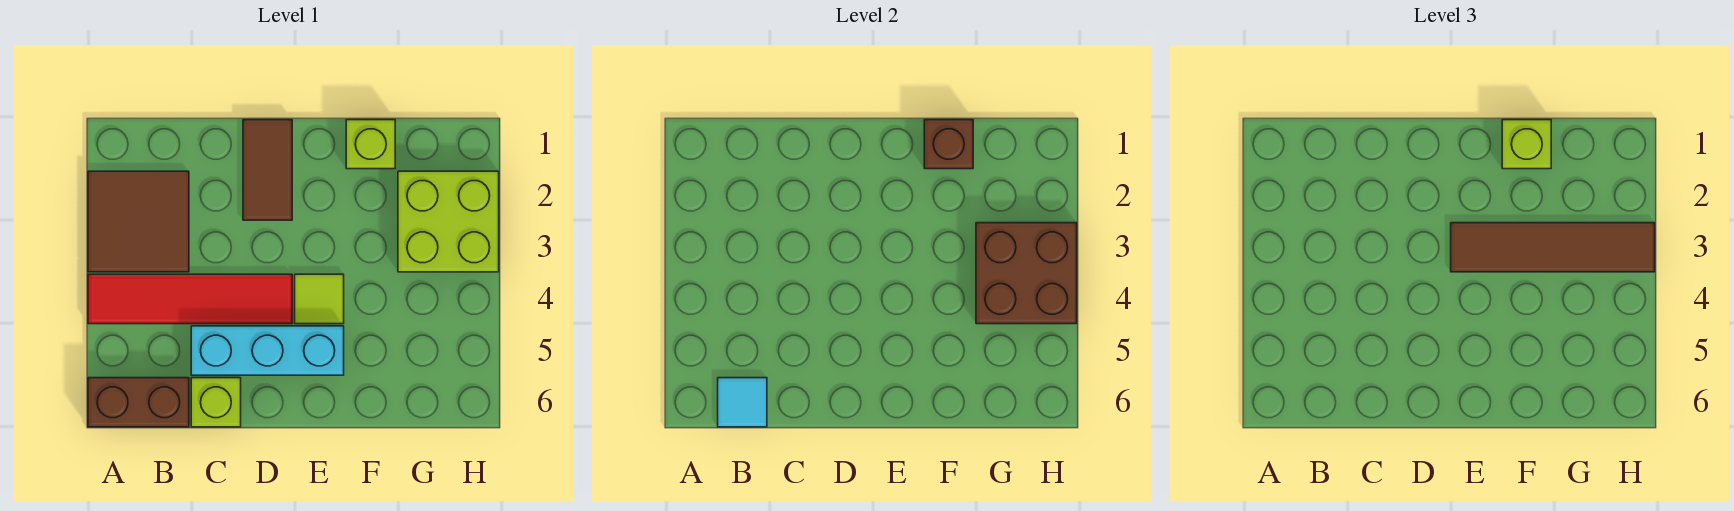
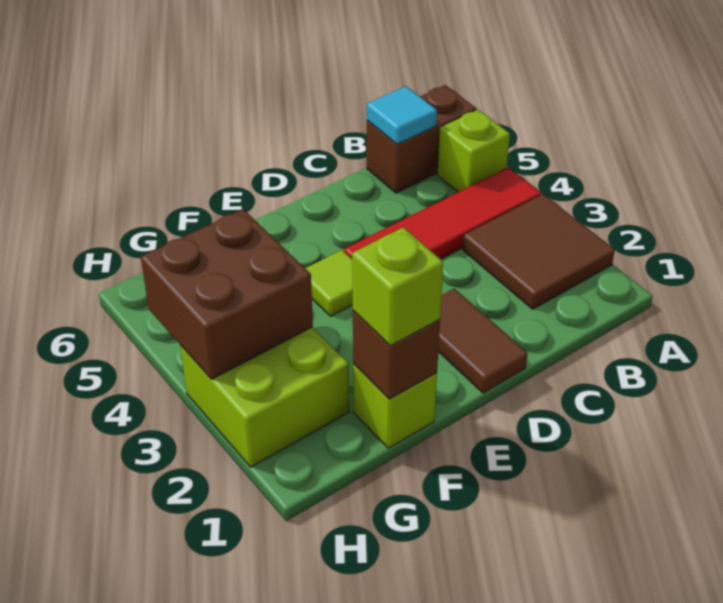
cyan brick C5:E5 level 1 -> none
lime brick C6 level 1 -> lime brick A5 level 1
brown tile E3:H3 level 3 -> none

